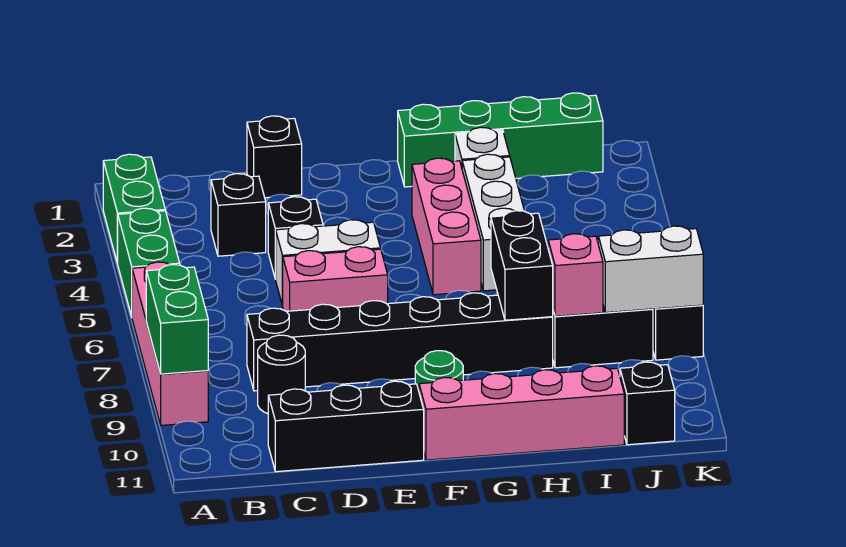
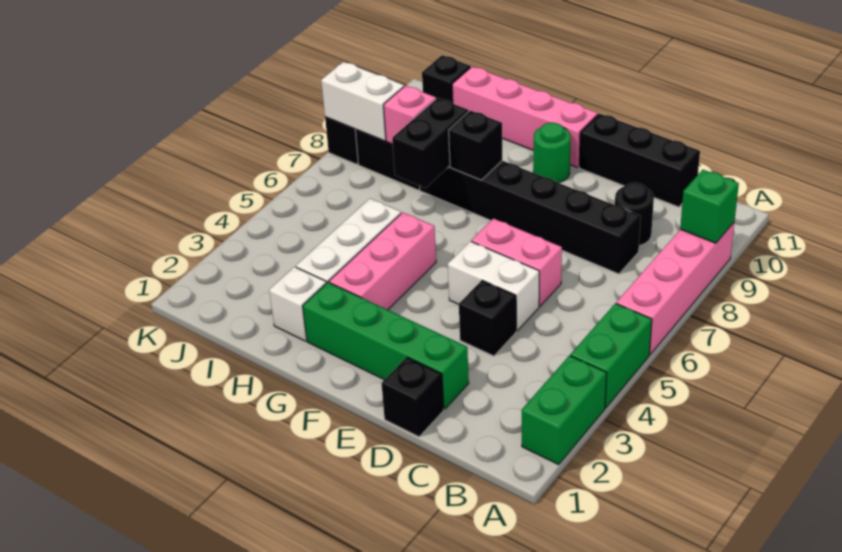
green brick A8:A9 level 2 -> green brick A9 level 2
black brick C3 level 1 -> black brick G8 level 2
green brick G1:J1 level 1 -> green brick D2:G2 level 1

